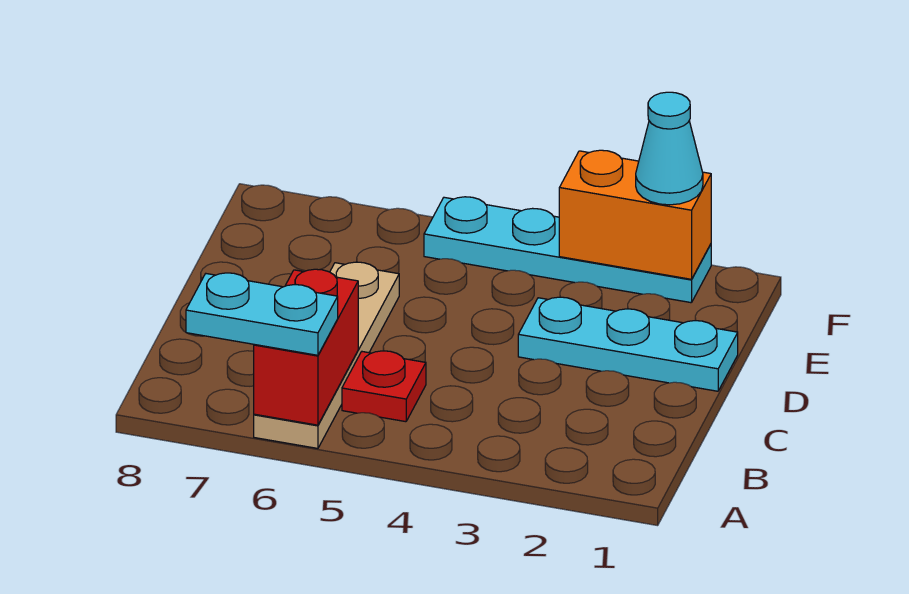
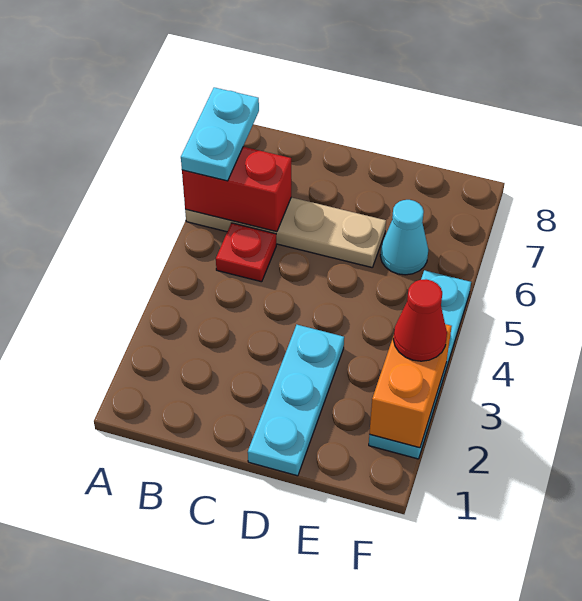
cyan cone F2 level 3 -> cyan cone E6 level 1
none -> red cone F3 level 3

